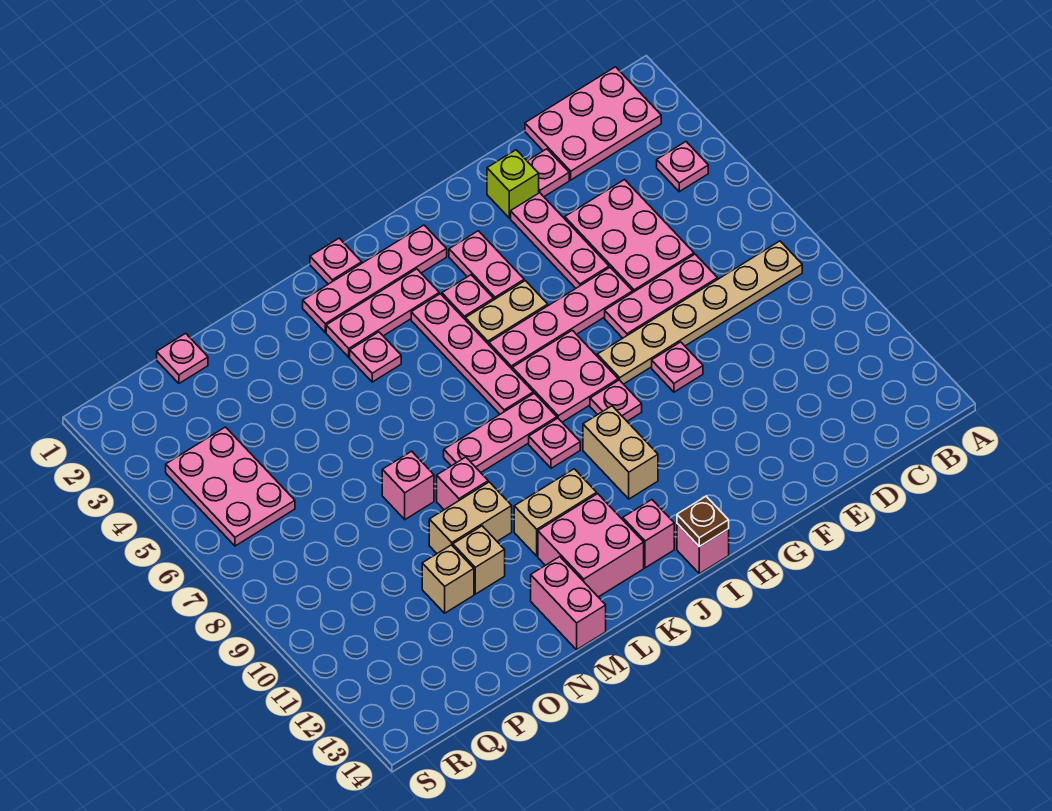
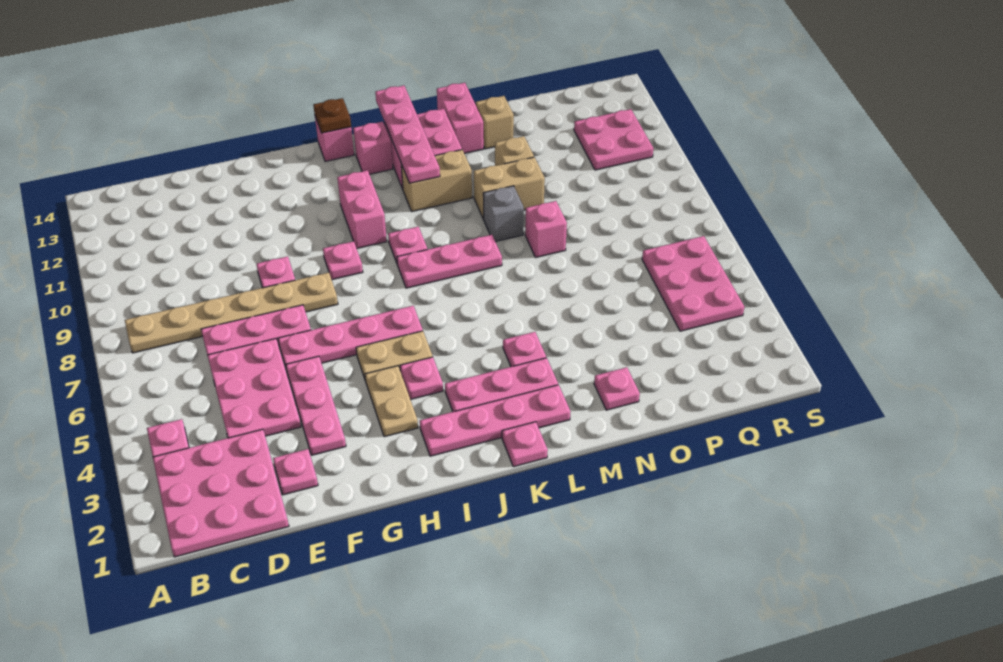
pink plate B1:D2 level 1 -> pink plate B1:D3 level 1
lime brick F2 level 1 -> none
pink plate H3:H4 level 1 -> tan plate H3:H4 level 1
pink plate H7:I8 level 1 -> pink plate Q11:R12 level 1
tan brick I10:I11 level 1 -> pink brick I10:I11 level 1
pink plate J4:J7 level 1 -> pink plate K11:K14 level 2
pink brick M9 level 1 -> grey brick M9 level 1
tan brick O11 level 1 -> tan brick N13 level 1
pink plate P1 level 1 -> pink plate N2 level 1

